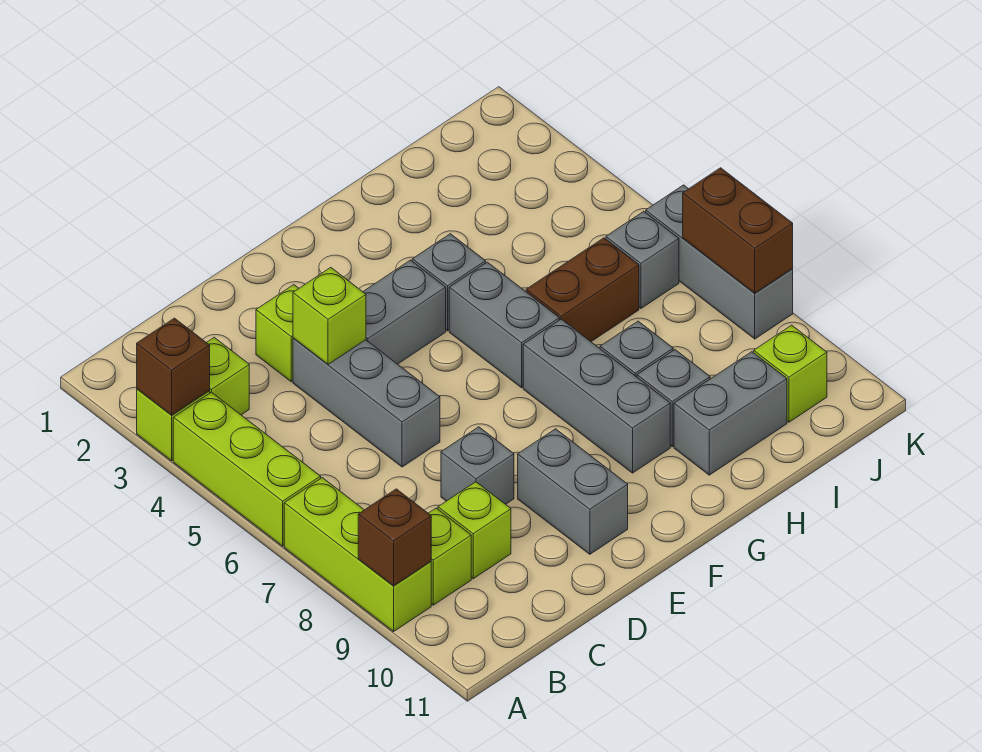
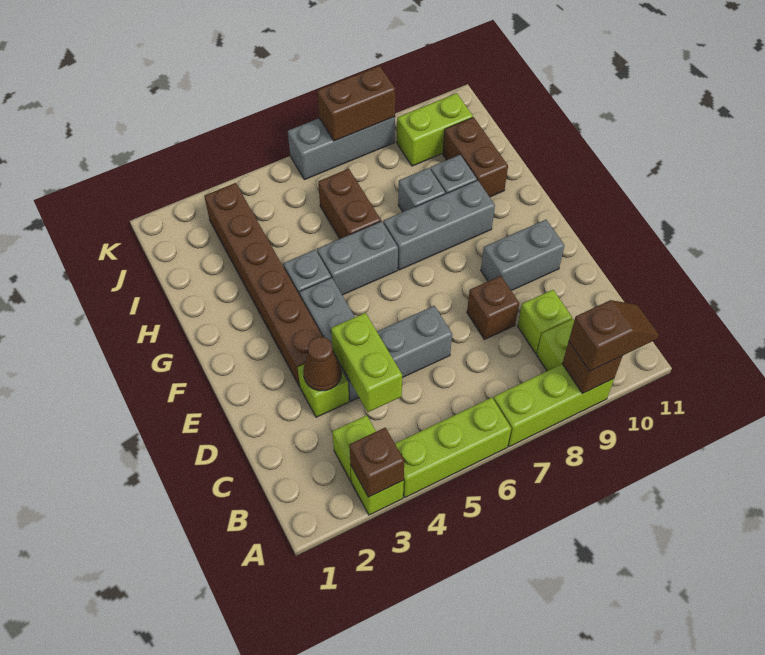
none -> brown slope A9:A10 level 3 top 9
none -> brown cone D3 level 2
lime brick D4 level 2 -> lime brick C4:D4 level 2
grey brick D8 level 1 -> brown brick D8 level 1
none -> brown brick E3:J3 level 1
grey brick H10:I10 level 1 -> brown brick H10:I10 level 1
grey brick J6 level 1 -> none
lime brick J10 level 1 -> lime brick J9:J10 level 1

